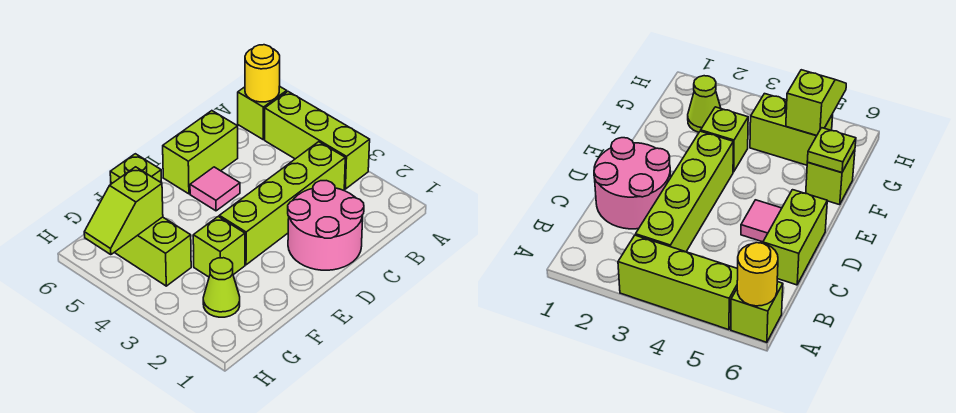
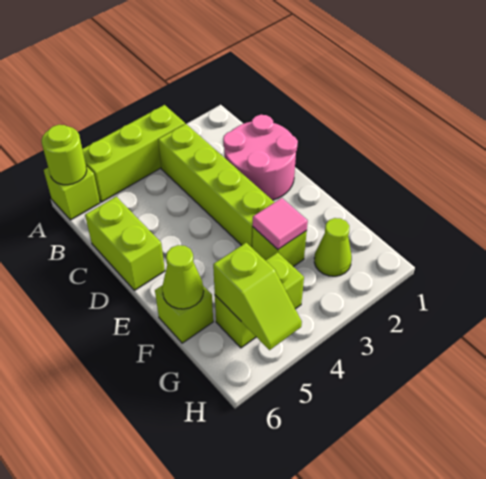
yellow round brick A6 level 2 -> lime round brick A6 level 2
pink tile D5 level 1 -> pink tile F3 level 2
lime plate F6 level 2 -> lime cone F6 level 2

